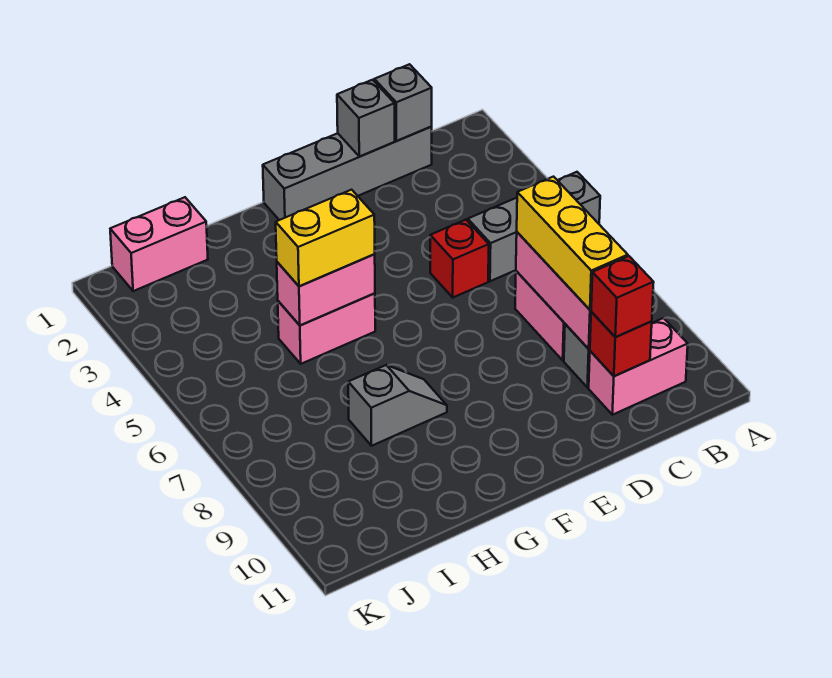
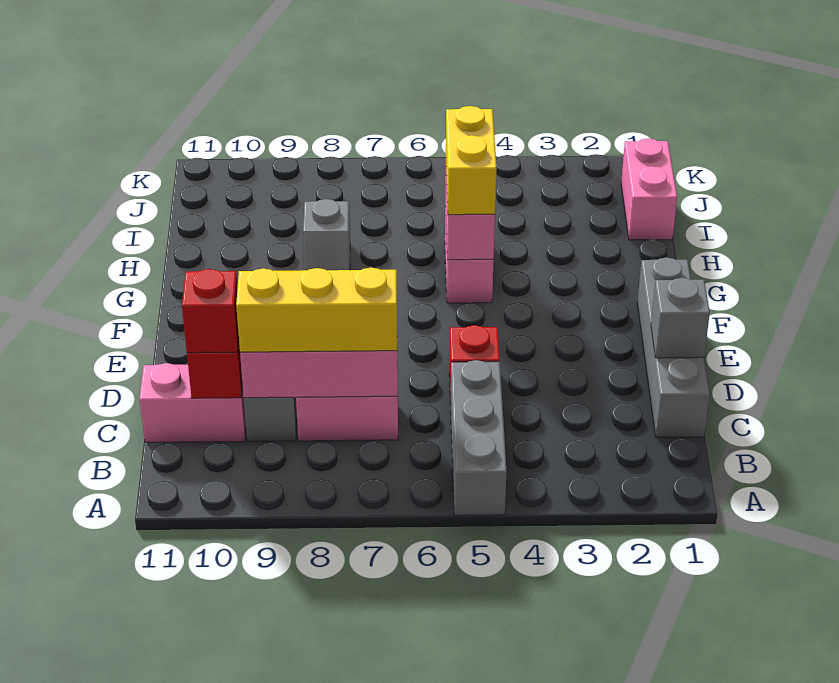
pink brick B10:C10 level 1 -> pink brick C10:C11 level 1
grey brick C1 level 2 -> none

